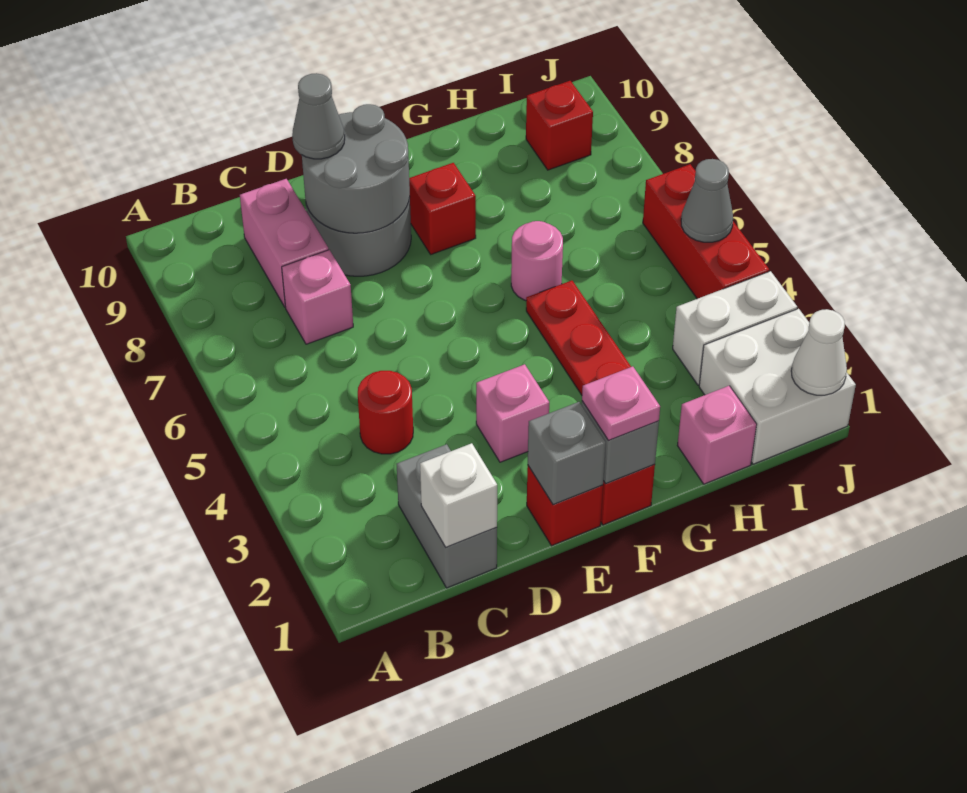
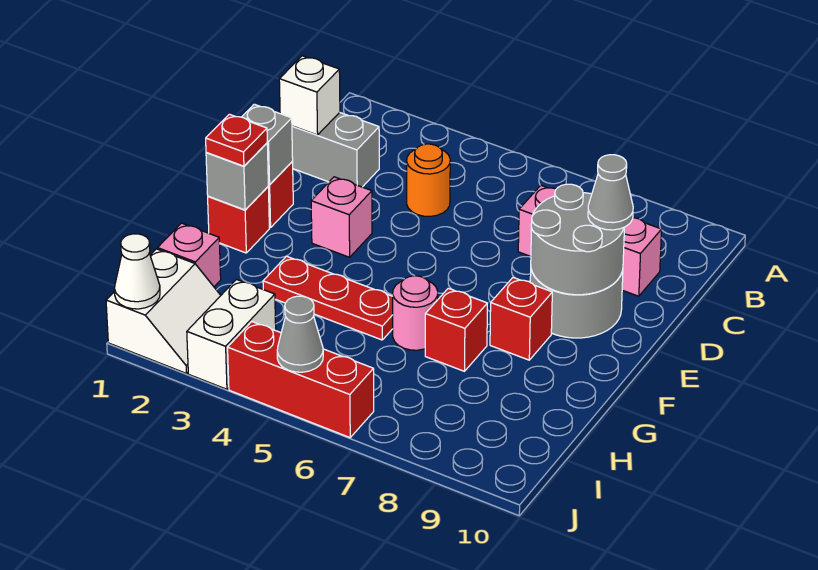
red round brick C4 level 1 -> orange round brick C4 level 1
pink plate F1 level 3 -> red plate F1 level 3
white brick I1:J2 level 1 -> white slope I1:J2 level 1 top 1
red brick I9 level 1 -> red brick G7 level 1

